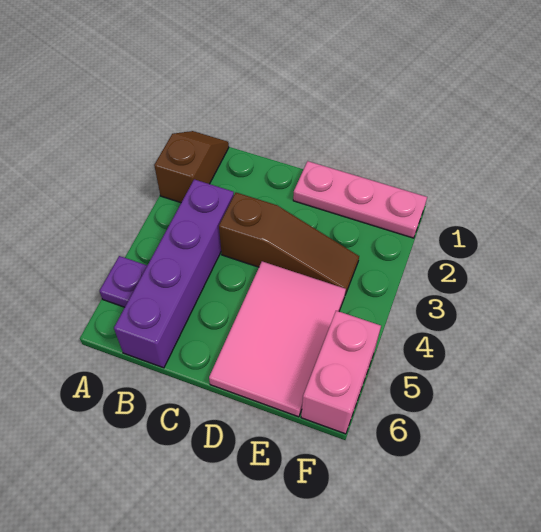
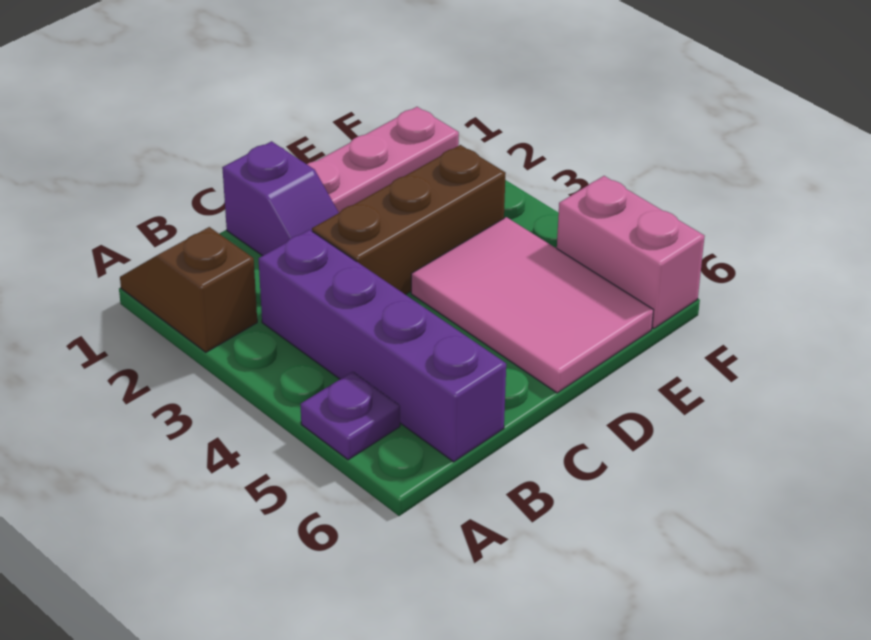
none -> purple slope C1:C2 level 1 top 1
brown slope C3:E3 level 1 top C -> brown brick C3:E3 level 1

